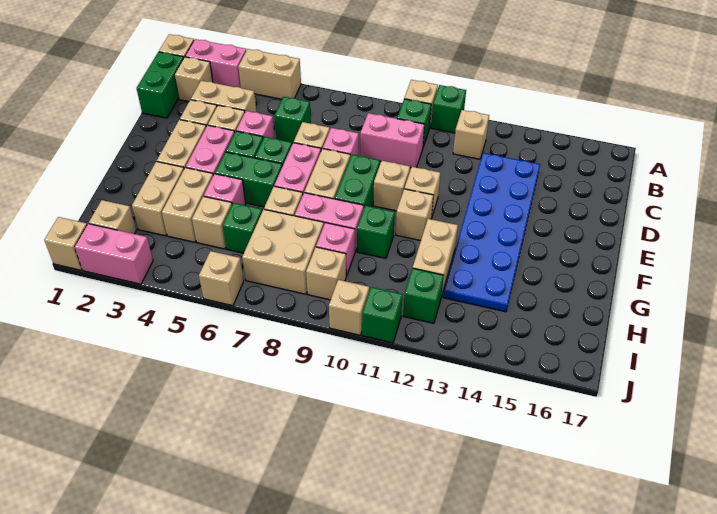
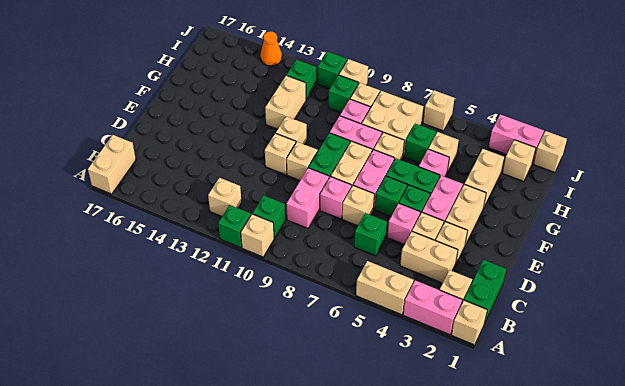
pink brick C9:C10 level 1 -> pink brick C9:D9 level 1
blue plate C13:H14 level 1 -> none
tan brick G4:H4 level 1 -> tan brick A17:B17 level 1
green brick G10 level 1 -> green brick I10 level 1
none -> orange cone J14 level 1

